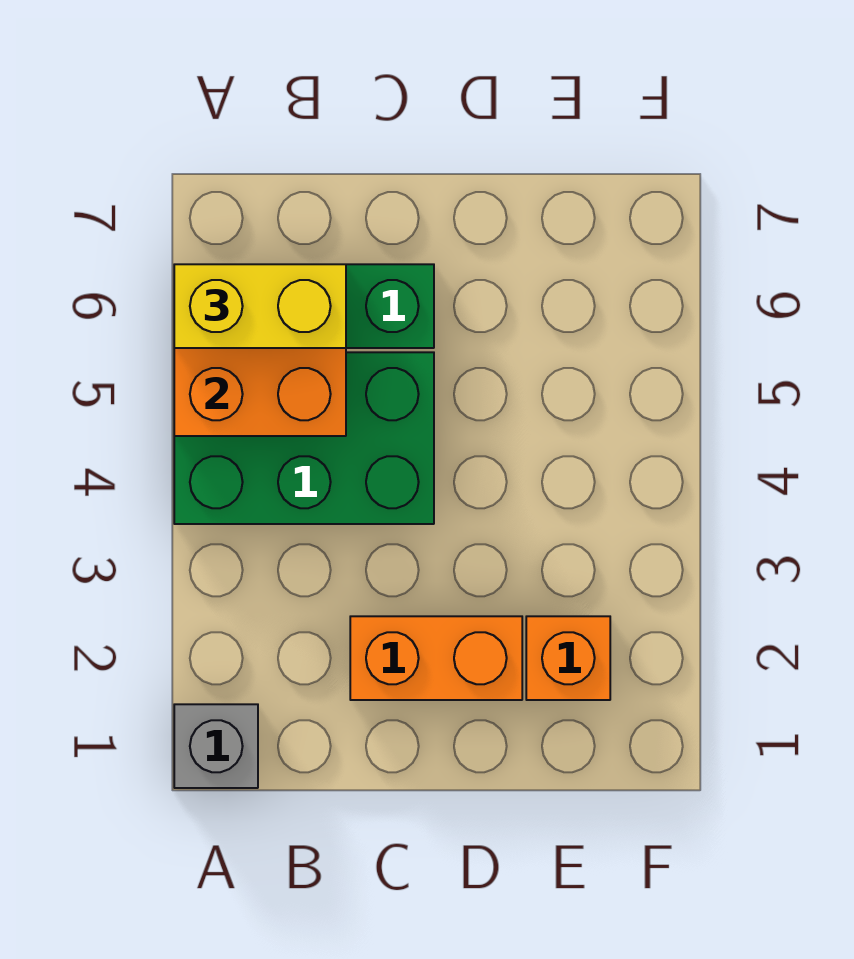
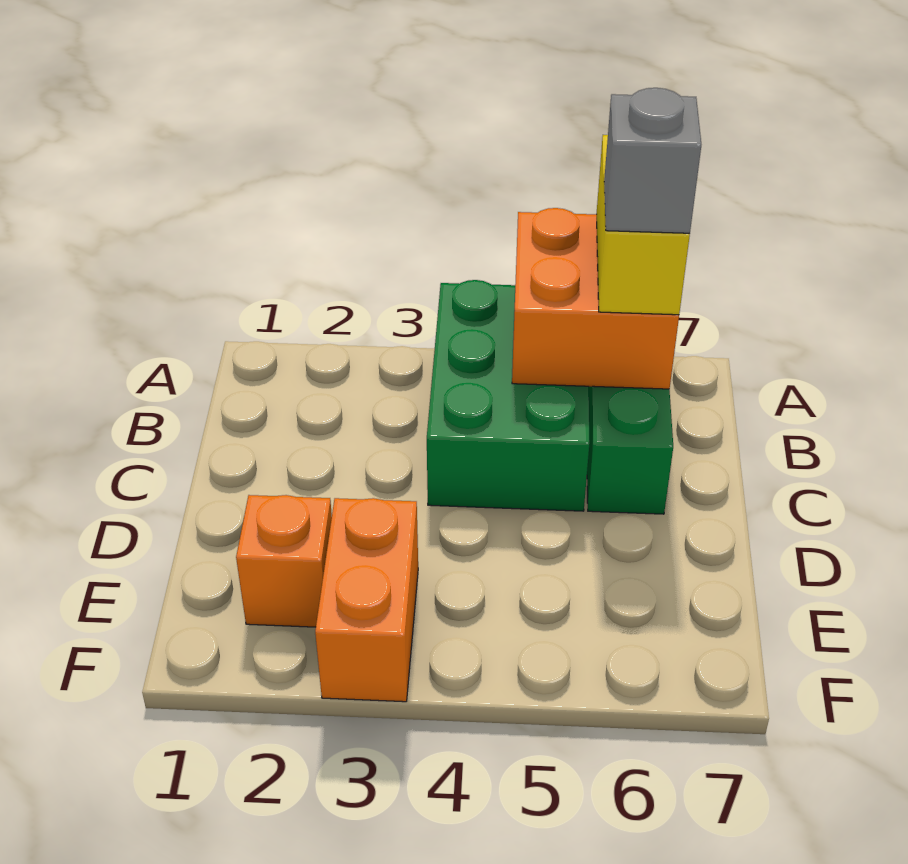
grey brick A1 level 1 -> grey brick B6 level 4
orange brick C2:D2 level 1 -> orange brick E3:F3 level 1

